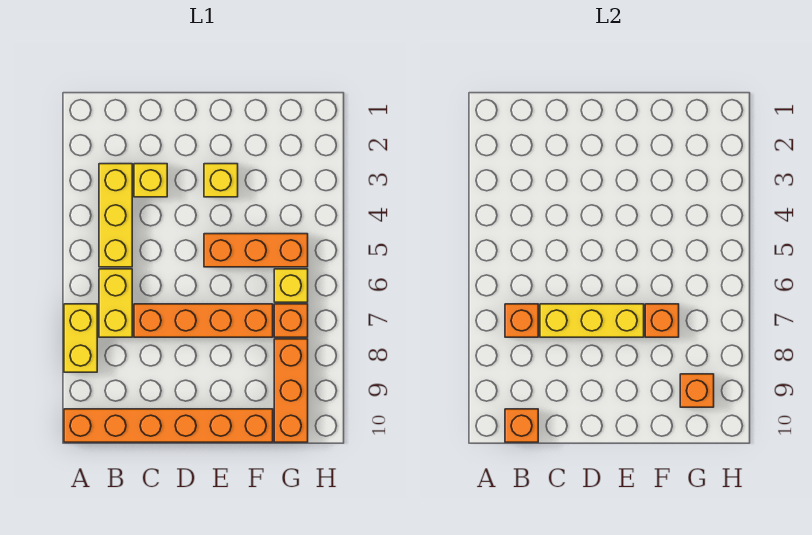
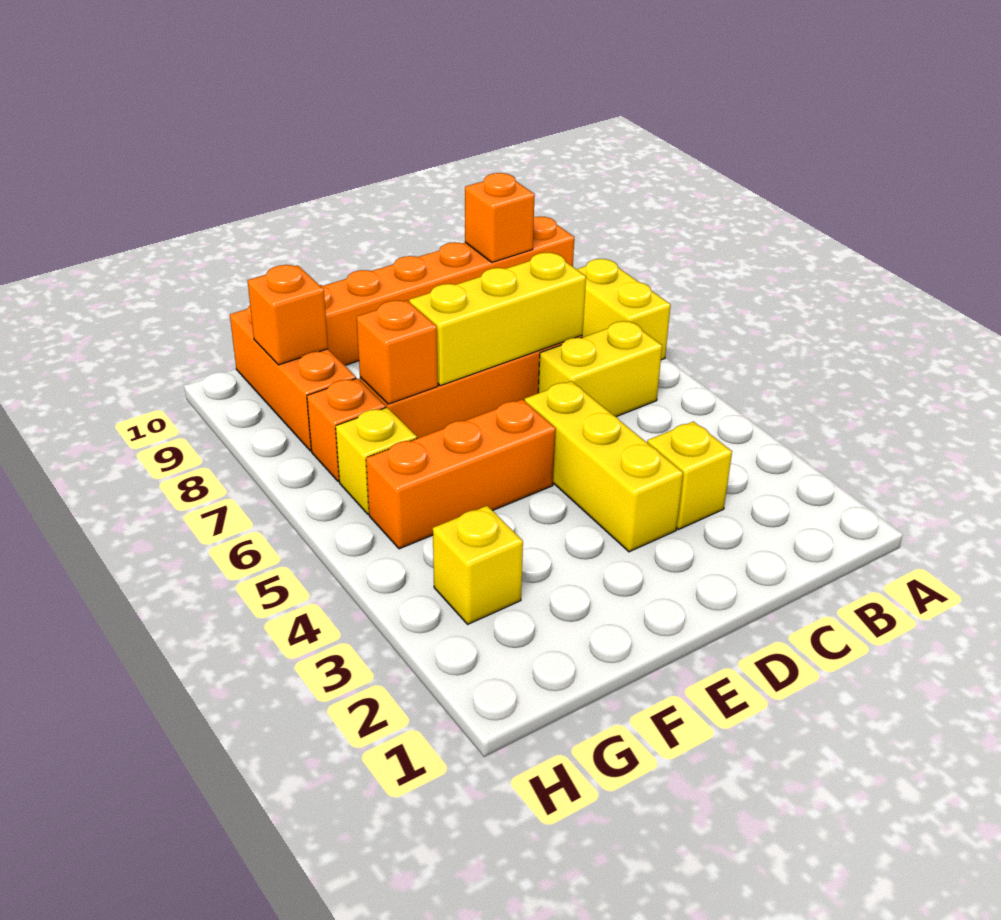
yellow brick B3:B5 level 1 -> yellow brick D3:D5 level 1
yellow brick B6:B7 level 1 -> yellow brick B6:C6 level 1
orange brick B7 level 2 -> none
yellow brick E3 level 1 -> yellow brick G3 level 1

